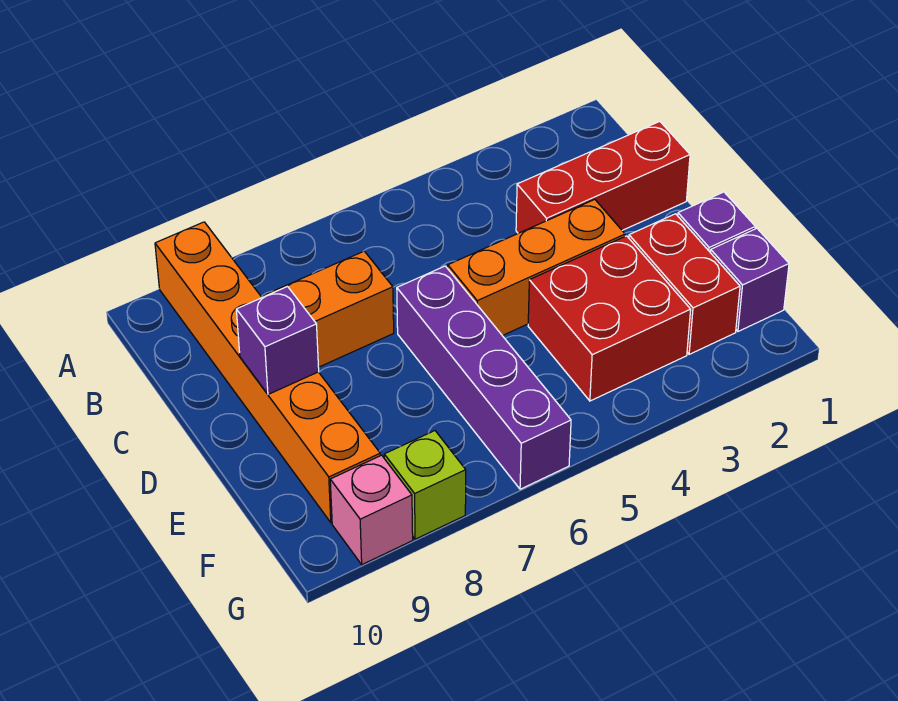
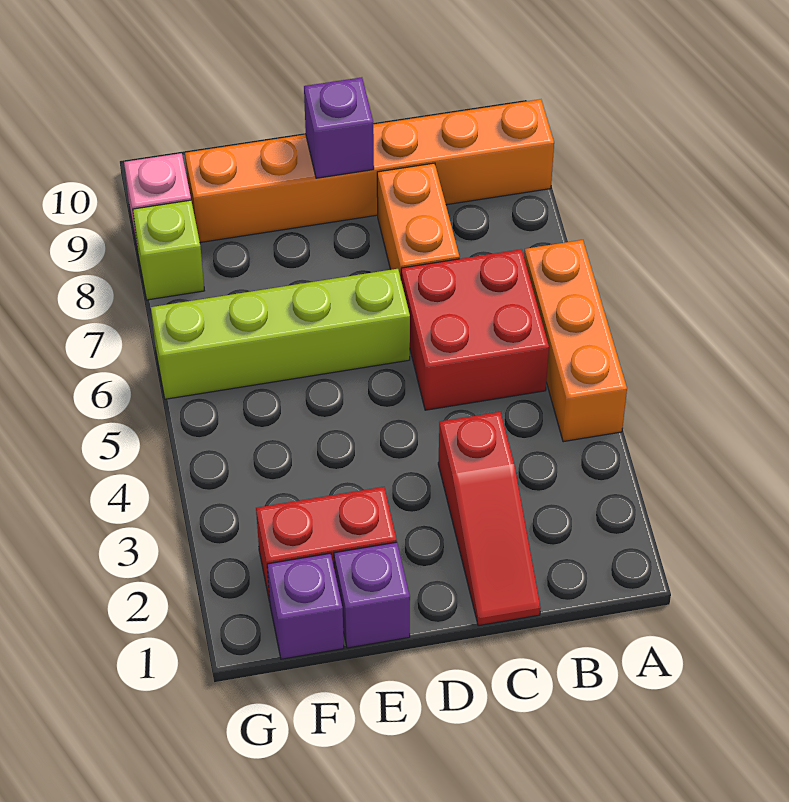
red brick C1:C3 level 1 -> red slope C1:C3 level 1 top 3
orange brick D3:D5 level 1 -> orange brick A4:A6 level 1
purple brick D6:G6 level 1 -> lime brick D6:G6 level 1
red brick E3:F4 level 1 -> red brick B5:C6 level 1

